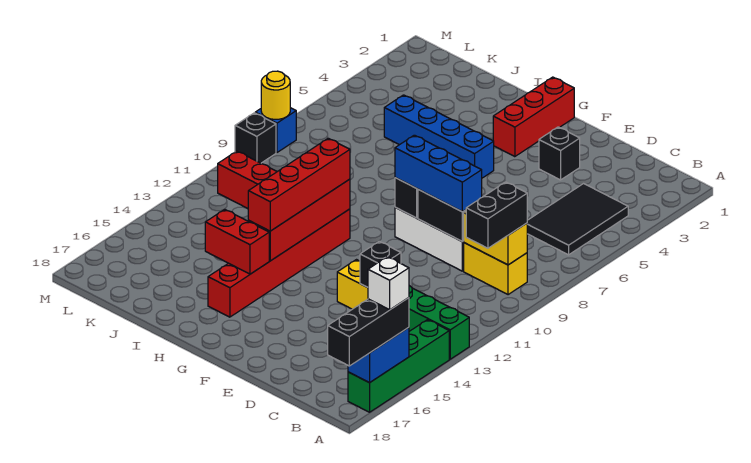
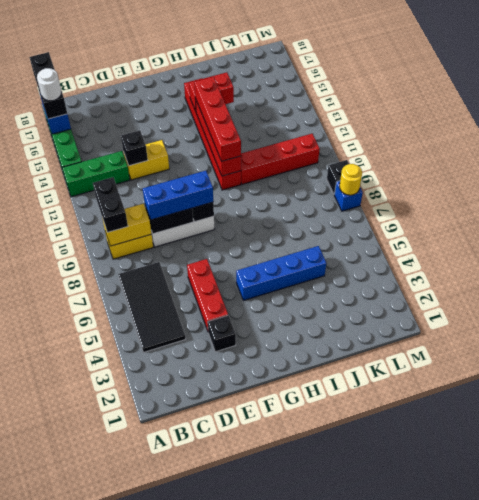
white brick A16 level 4 -> white round brick A16 level 4
black tile B4:C6 level 1 -> black tile B4:C7 level 1
red brick G1:G3 level 1 -> red brick E4:E6 level 1

